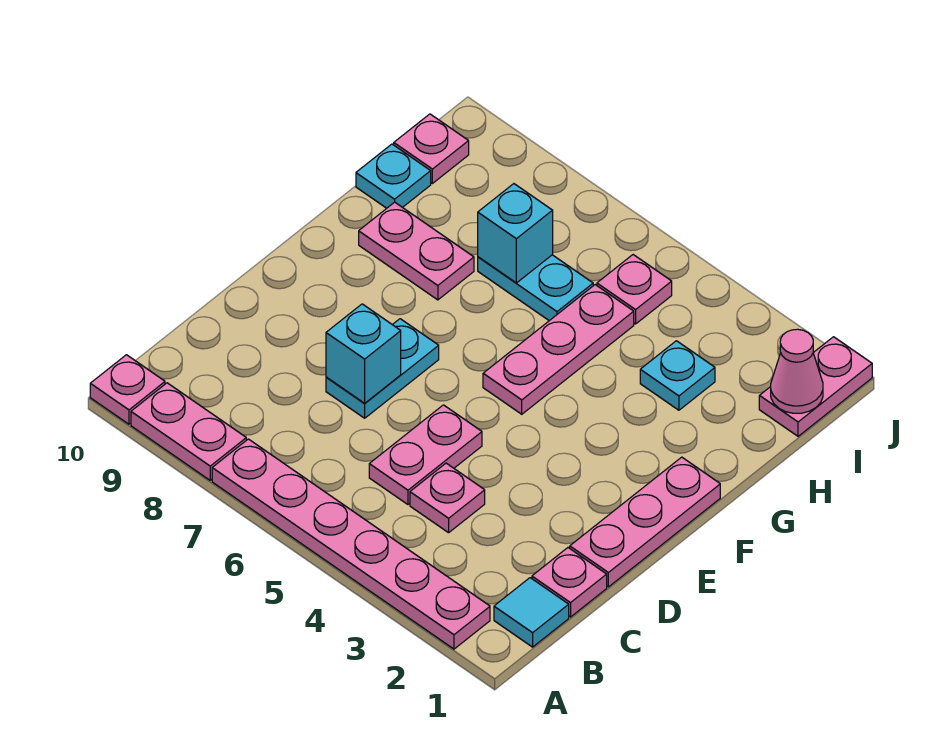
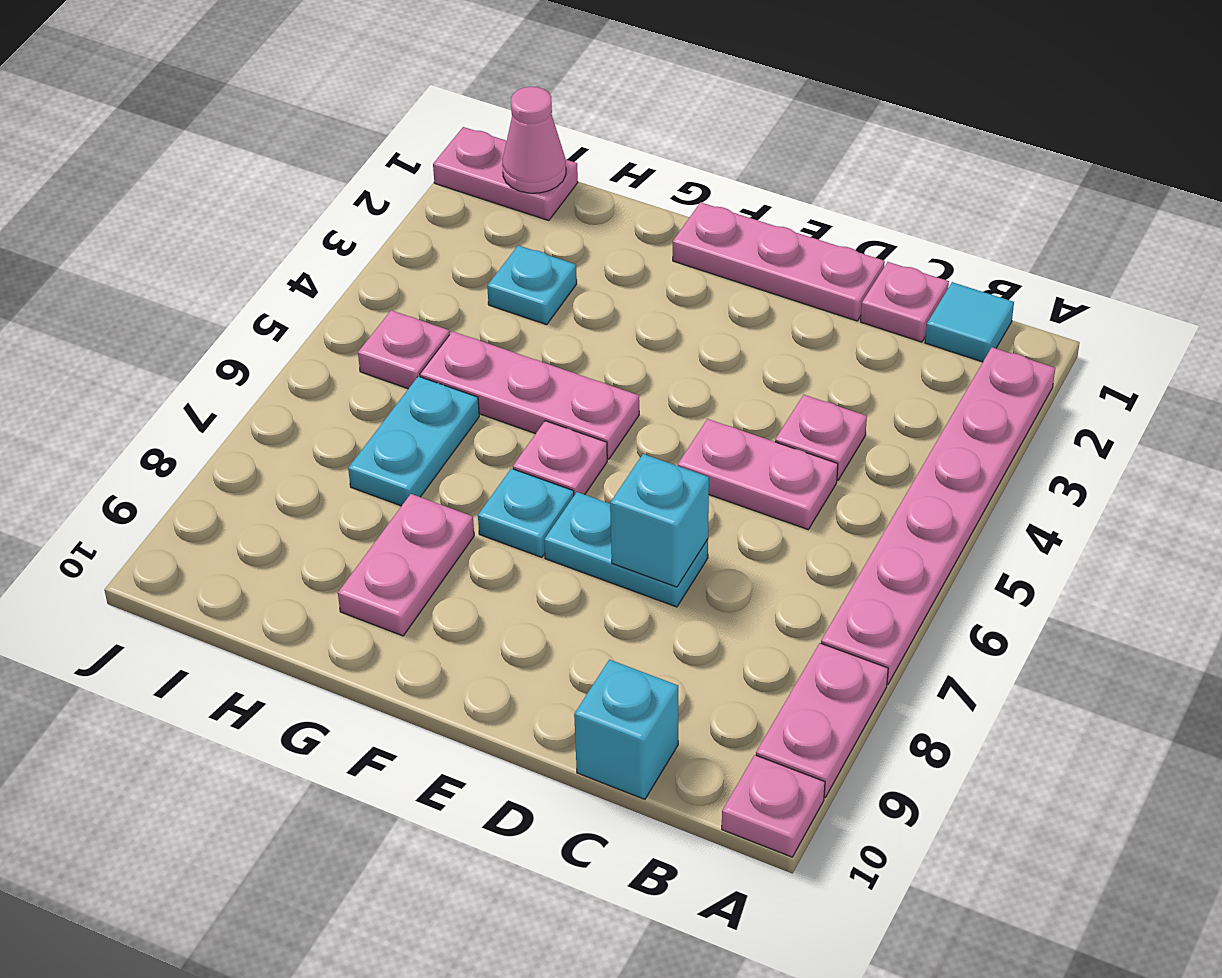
cyan brick H7 level 2 -> cyan brick C10 level 1
cyan plate H10 level 1 -> cyan plate F7 level 1
pink plate I10 level 1 -> pink plate F6 level 1

